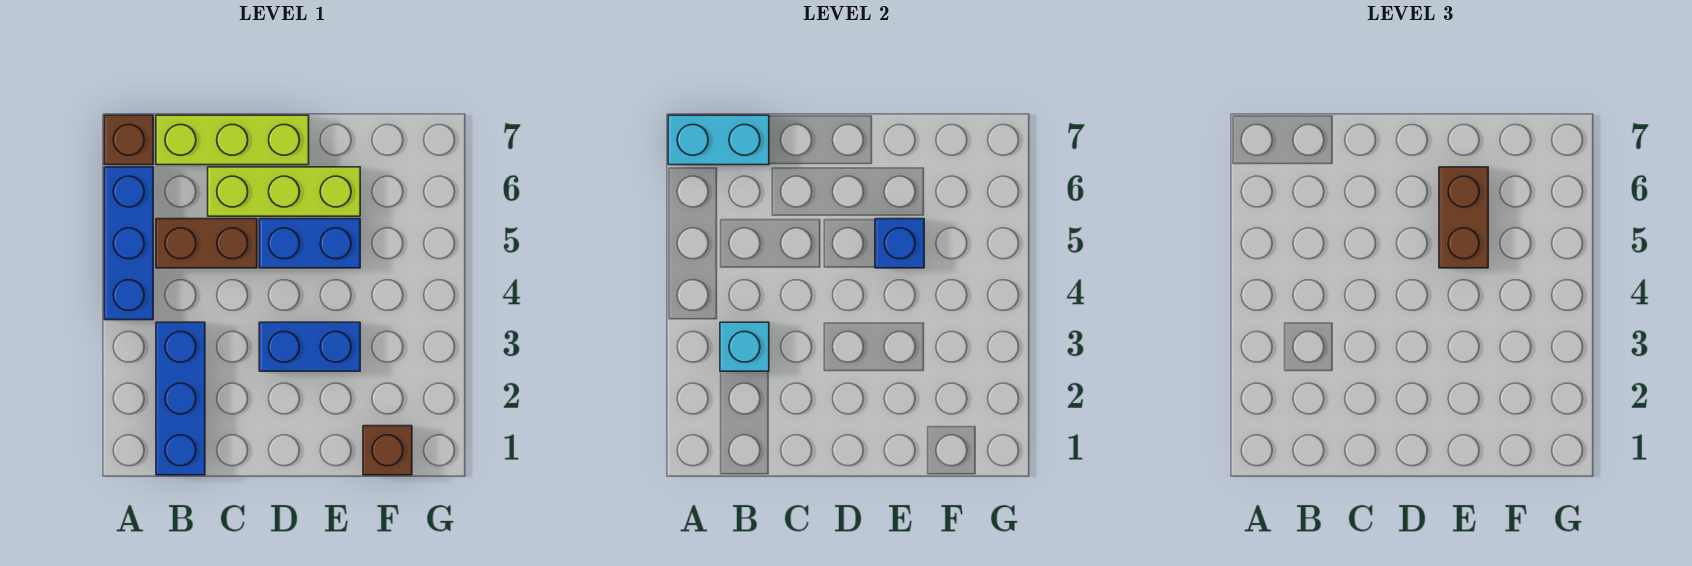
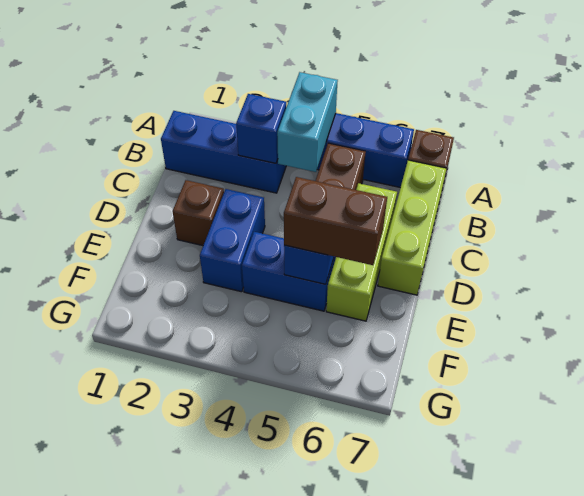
cyan brick A7:B7 level 2 -> cyan brick A4:B4 level 2
cyan brick B3 level 2 -> blue brick B3 level 2
blue brick D5:E5 level 1 -> blue brick E4:E5 level 1
brown brick F1 level 1 -> brown brick D2 level 1

